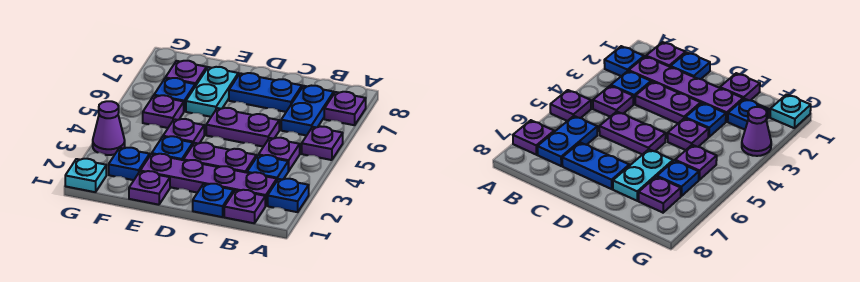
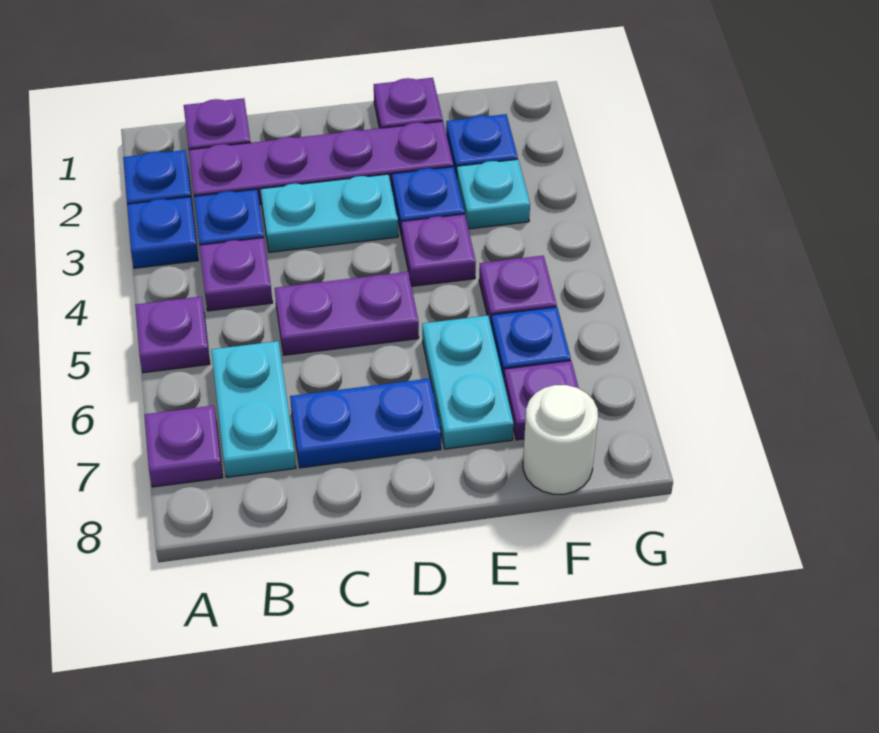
blue plate B6:B7 level 1 -> cyan plate B6:B7 level 1
blue plate C1 level 1 -> blue plate A3 level 1
purple plate C3:D3 level 1 -> cyan plate C3:D3 level 1
none -> white round brick F8 level 1
cyan plate G1 level 1 -> cyan plate F3 level 1
purple cone G3 level 1 -> none

